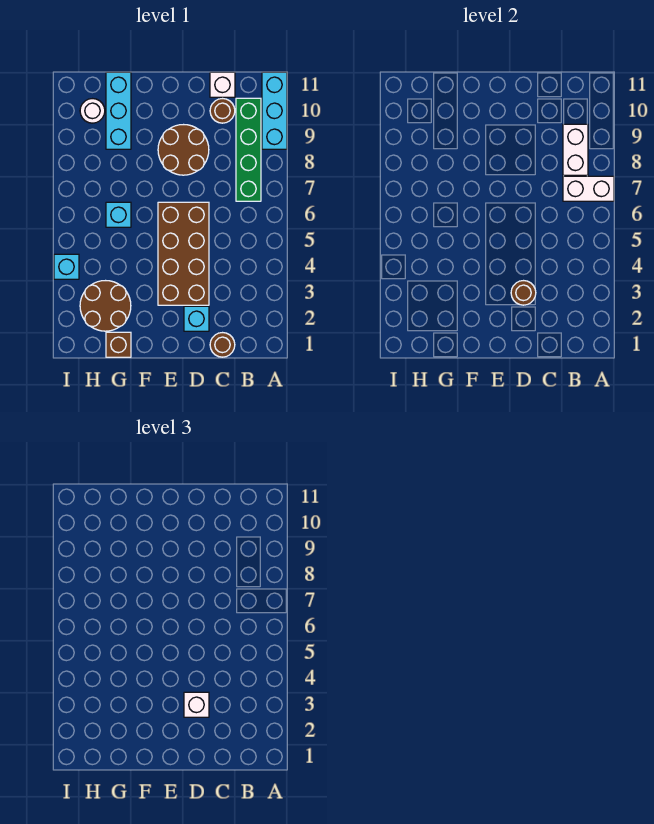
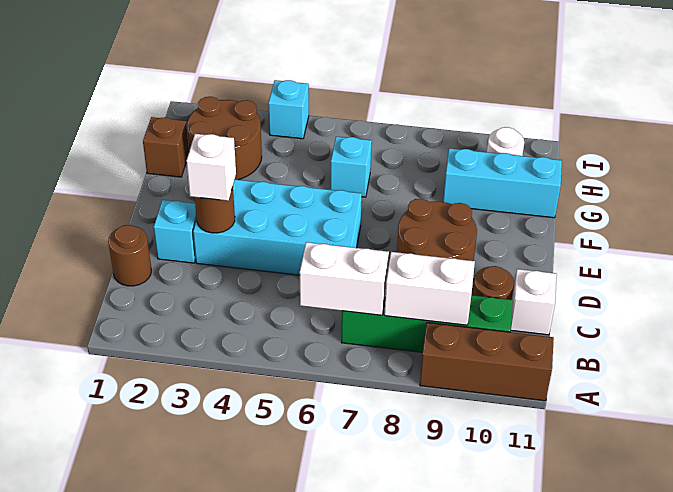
white brick A7:B7 level 2 -> white brick B6:B7 level 2
cyan brick A9:A11 level 1 -> brown brick A9:A11 level 1
brown brick D3:E6 level 1 -> cyan brick D3:E6 level 1

